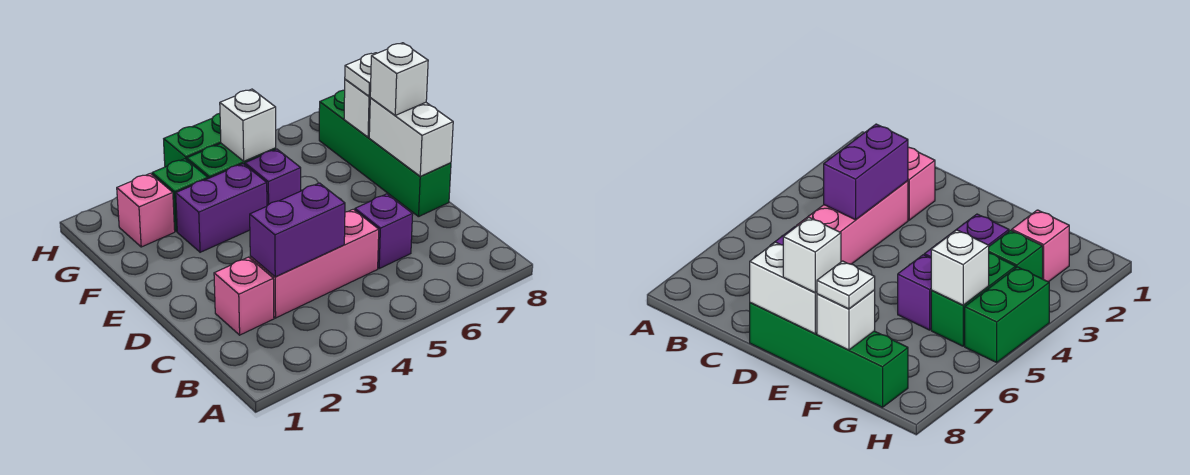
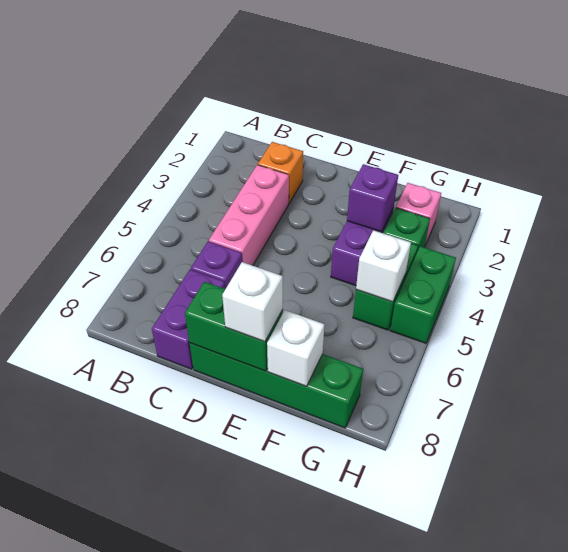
pink brick C2 level 1 -> orange brick C2 level 1
purple brick C3:C4 level 2 -> purple brick C7:C8 level 1
white brick D8:E8 level 2 -> green brick D8:E8 level 2
purple brick F5 level 1 -> purple brick F3 level 2
white plate F8 level 3 -> none

